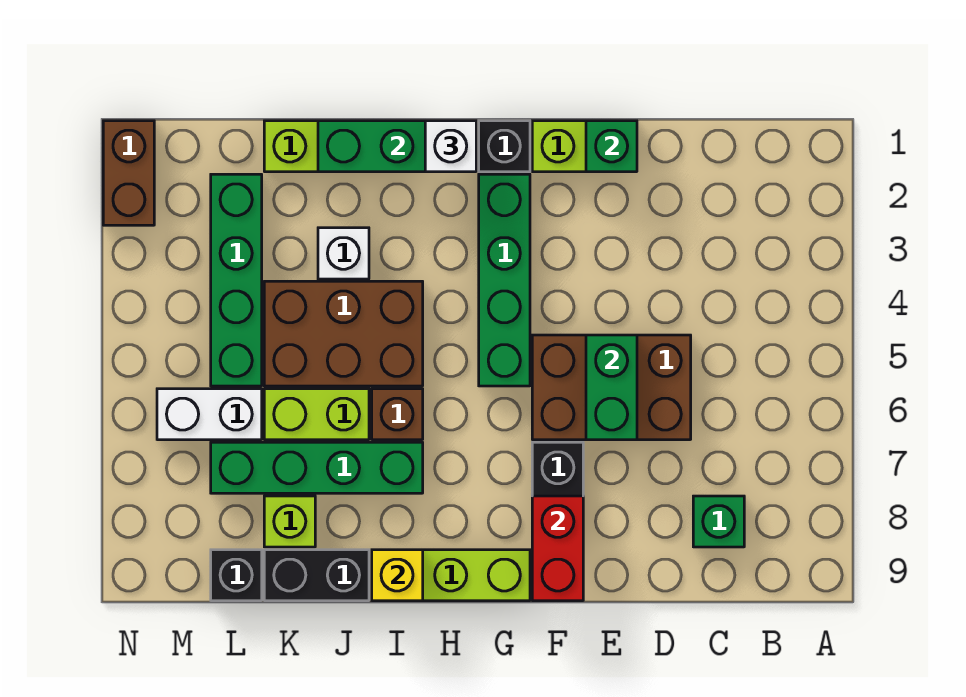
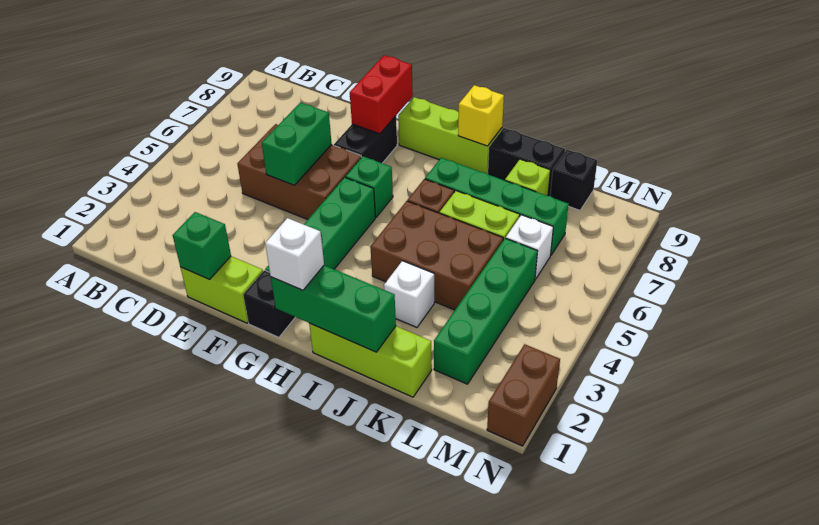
green brick C8 level 1 -> green brick G6 level 1
white brick L6:M6 level 1 -> white brick L6 level 1

